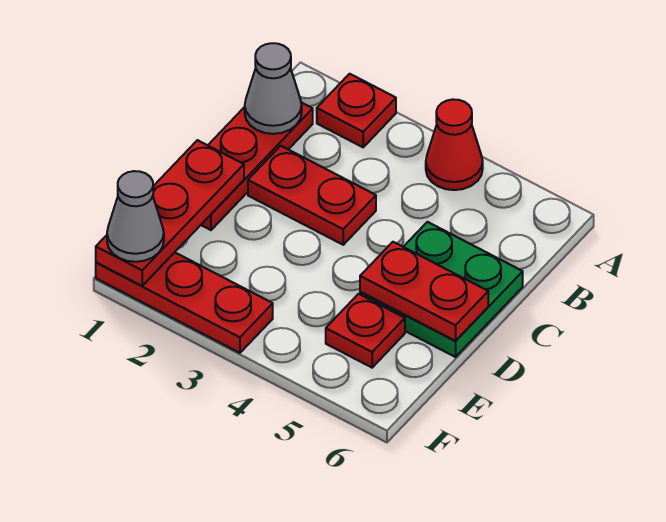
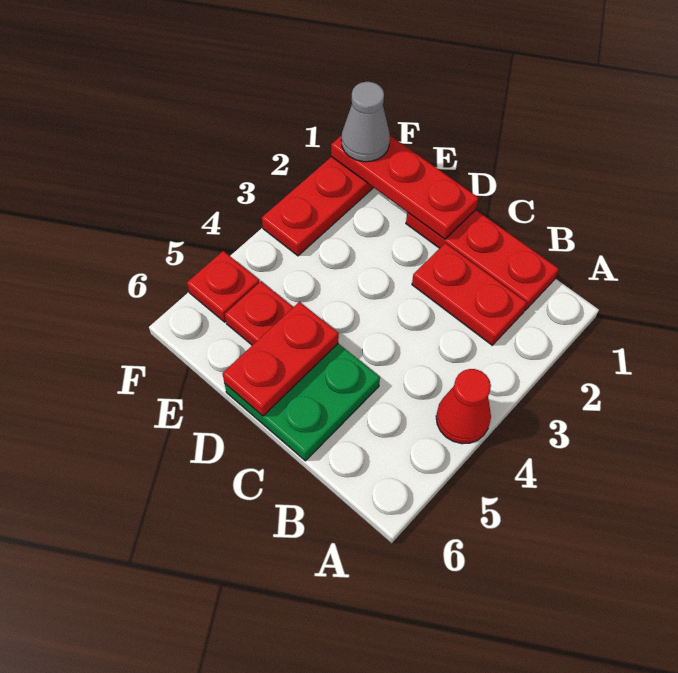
red plate A2 level 1 -> red plate F5 level 1
grey cone B1 level 2 -> none
red plate C2:C3 level 1 -> red plate B2:C2 level 1

